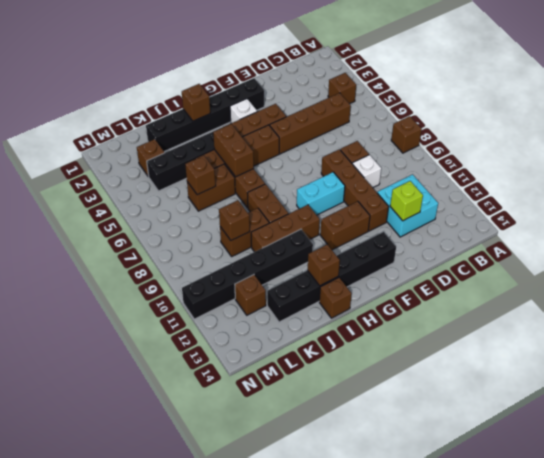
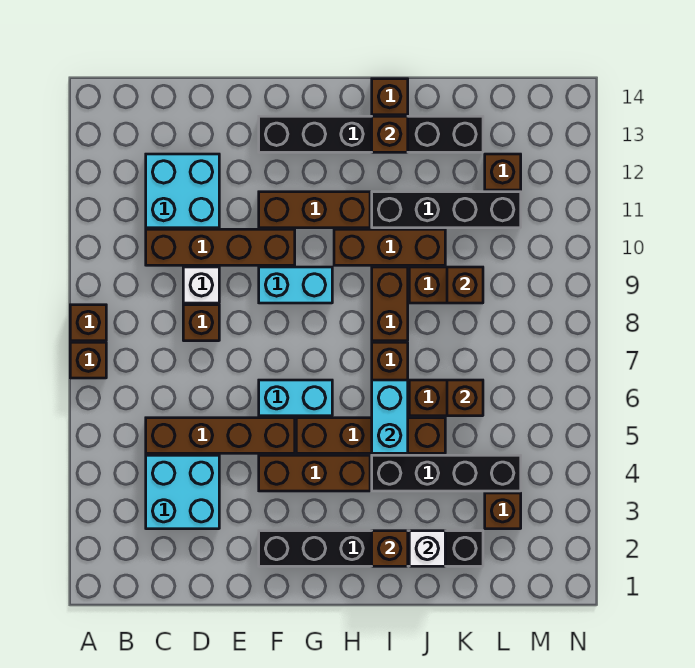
brown brick B4 level 1 -> brown brick A7 level 1
none -> cyan brick C3:D4 level 1
lime brick D12 level 2 -> none
brown brick E8:E11 level 1 -> brown brick C10:F10 level 1
none -> cyan brick F6:G6 level 1
brown brick F11:G11 level 1 -> brown brick F11:H11 level 1
white brick G3 level 1 -> white brick J2 level 2
brown brick I5:I6 level 2 -> cyan brick I5:I6 level 2
black brick I11:N11 level 1 -> black brick I11:L11 level 1

